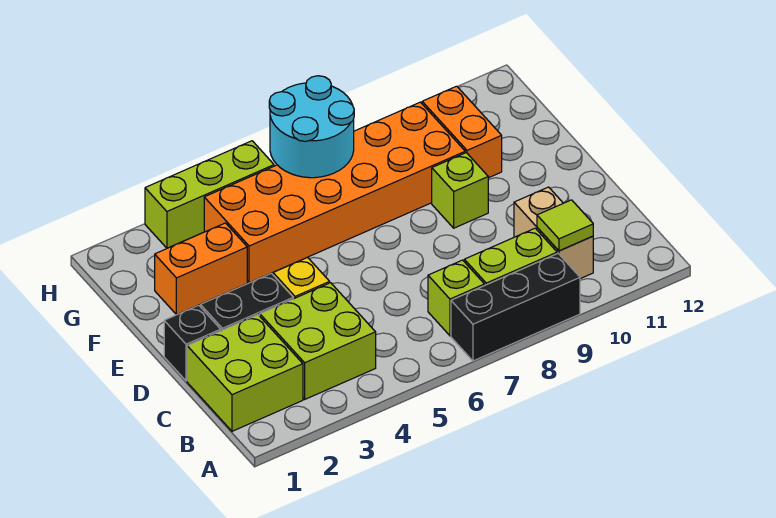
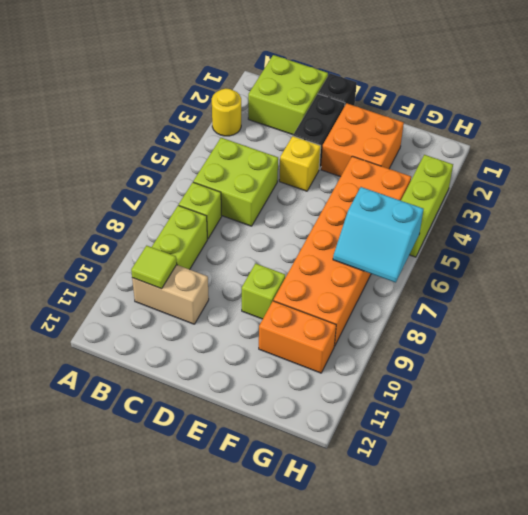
none -> yellow round brick A3 level 1
black brick A7:A9 level 1 -> none
lime brick B3:C4 level 1 -> lime brick B5:C6 level 1
orange brick F2:F3 level 1 -> orange brick E2:F3 level 1
cyan round brick G6:H7 level 2 -> cyan slope G6:H7 level 2 top 6

